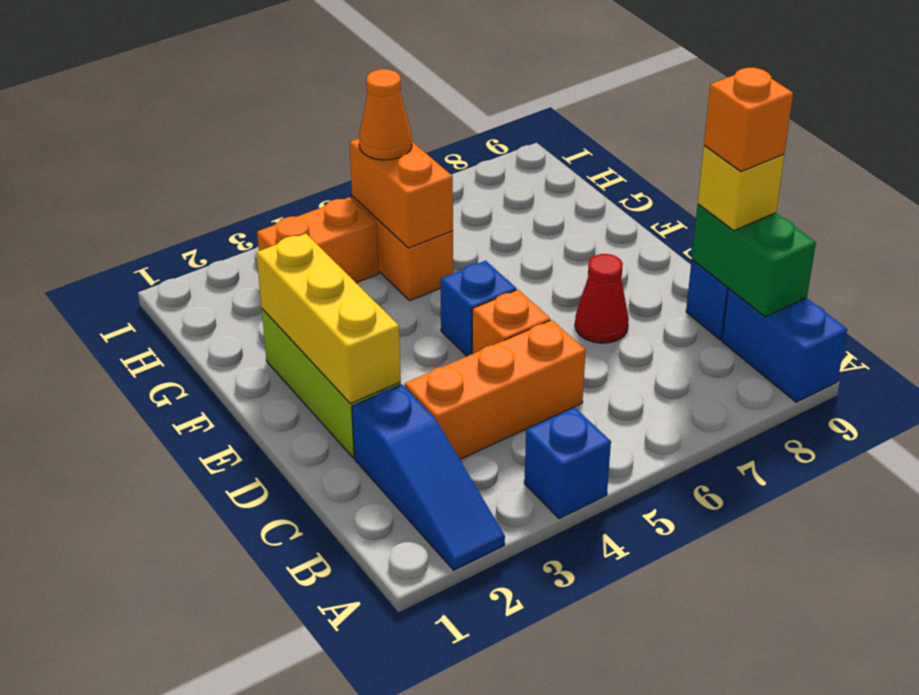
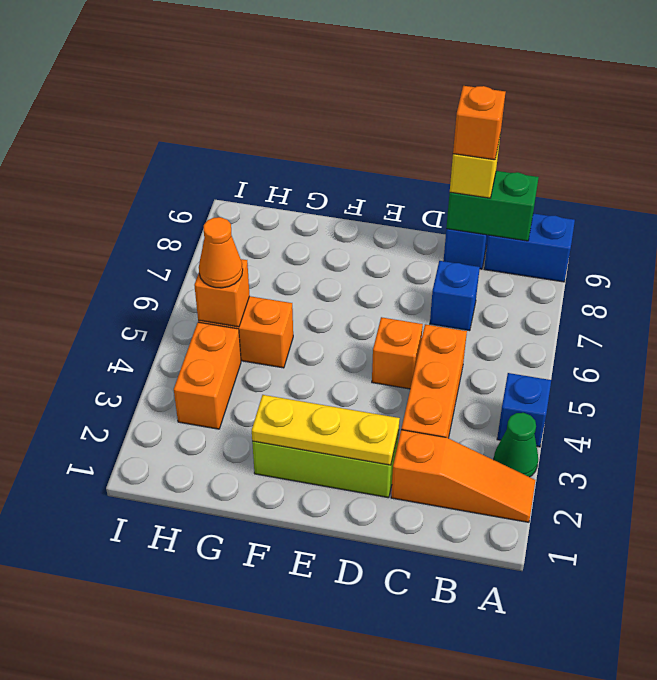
blue slope A2:C2 level 1 top C -> orange slope A2:C2 level 1 top C
none -> green cone A3 level 1
yellow brick D2:F2 level 2 -> yellow plate D2:F2 level 2
red cone D7 level 1 -> none
blue brick E5 level 1 -> blue brick C7 level 1
orange brick G5:H5 level 2 -> orange brick H5 level 2

